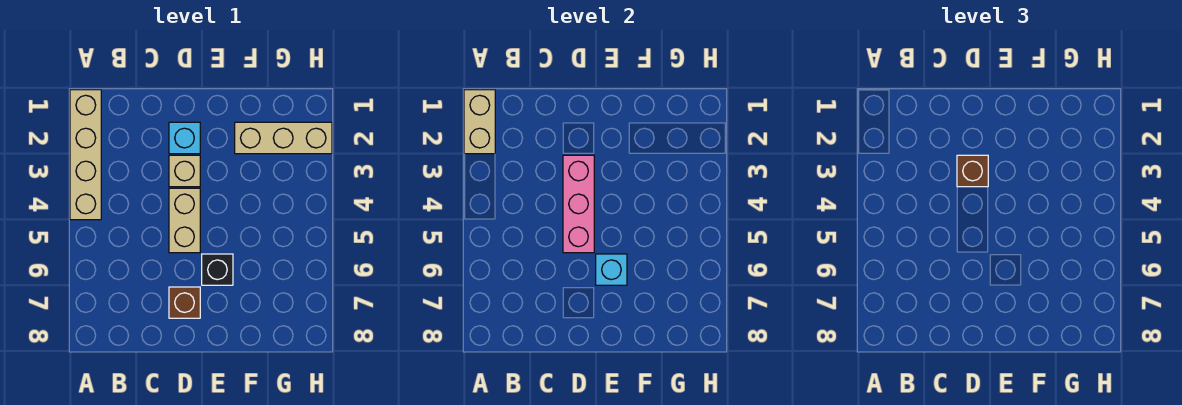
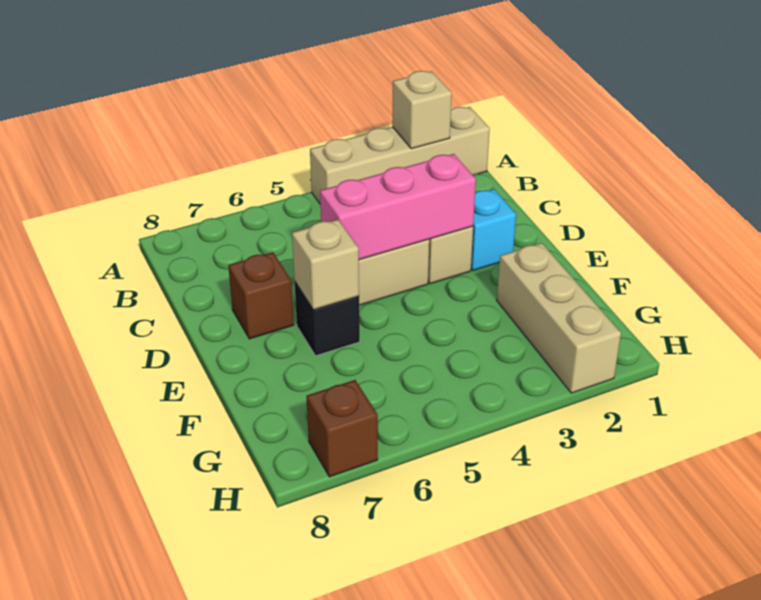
tan brick A1:A2 level 2 -> tan brick A2 level 2
brown brick D3 level 3 -> brown brick H7 level 1
cyan brick E6 level 2 -> tan brick E6 level 2

